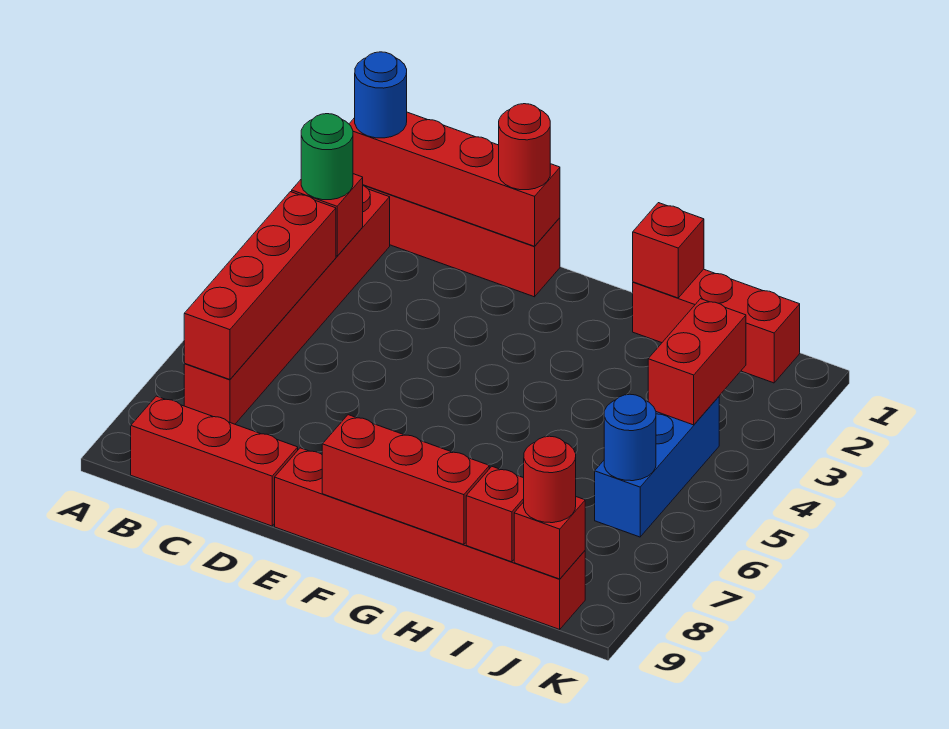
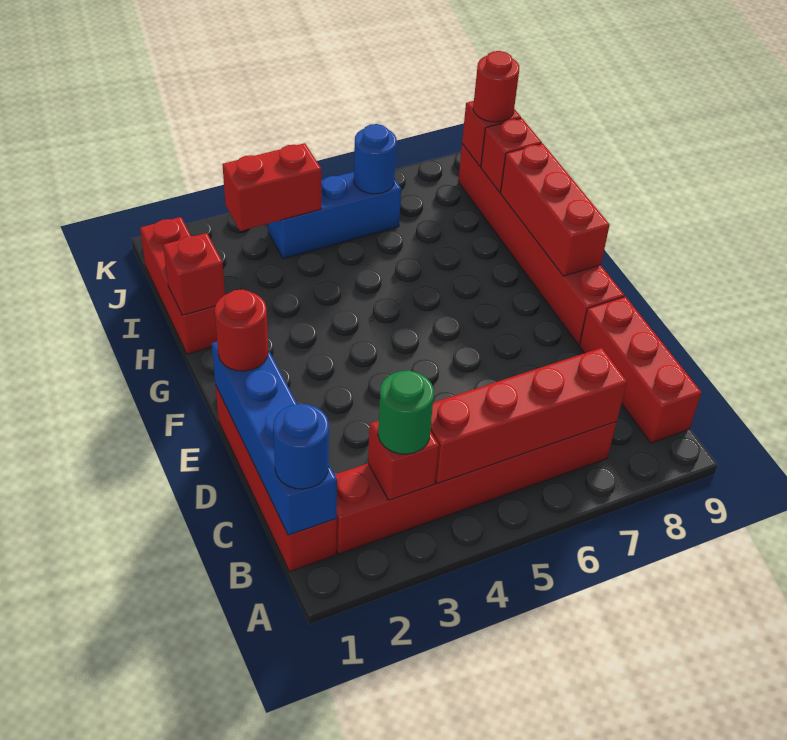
red brick B1:E1 level 2 -> blue brick B1:E1 level 2

